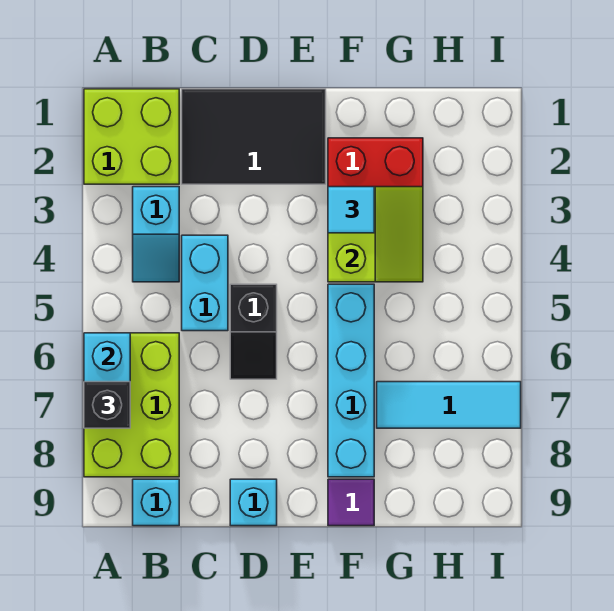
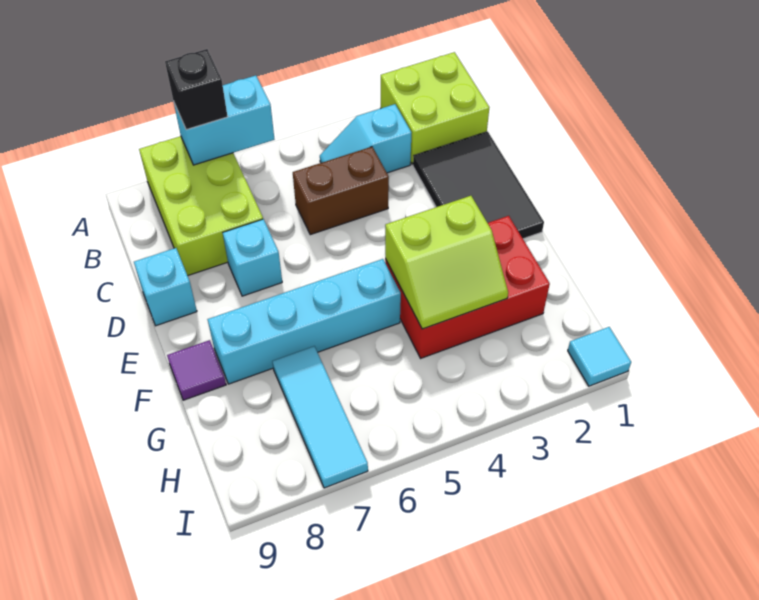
lime brick A6:B8 level 1 -> lime brick A7:C8 level 1
cyan brick B9 level 1 -> cyan brick D7 level 1
cyan brick C4:C5 level 1 -> brown brick C4:C5 level 1
black slope D5:D6 level 1 top 5 -> none
cyan tile F3 level 3 -> cyan tile I1 level 1

